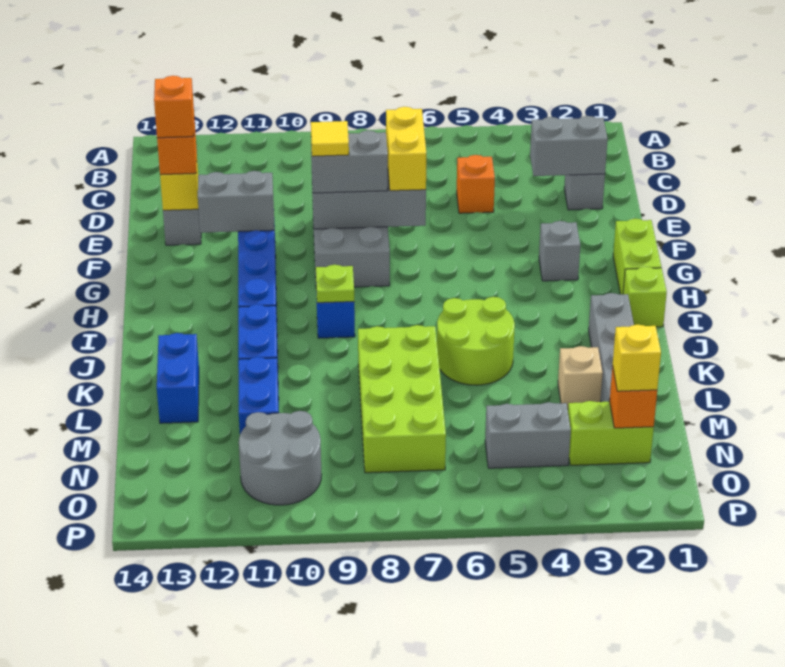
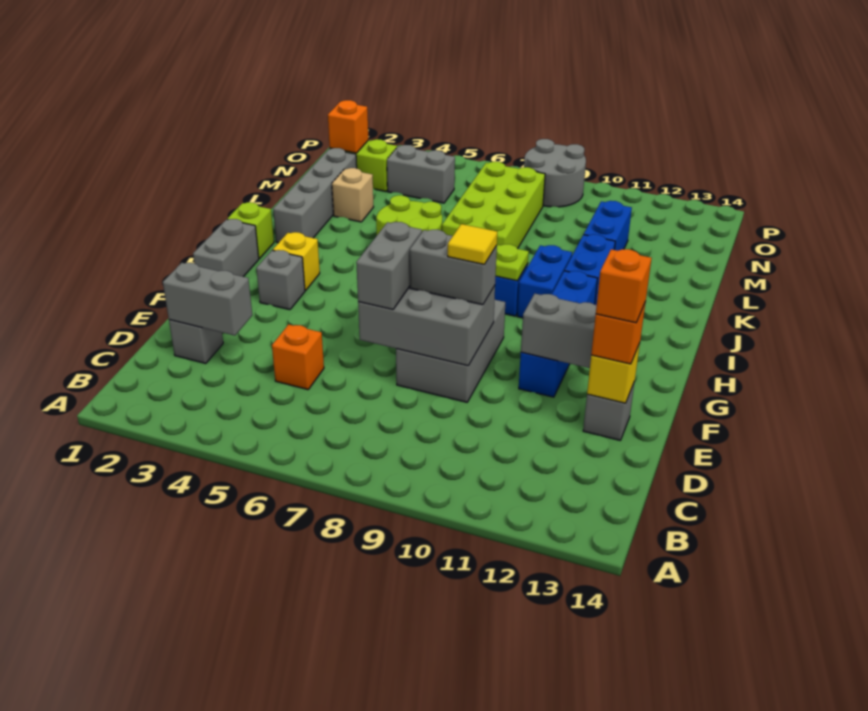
yellow brick E7:F7 level 3 -> grey brick E7:F7 level 3
lime brick G1:H1 level 1 -> grey brick G1:H1 level 1
blue brick K13:L13 level 1 -> blue brick I10:J10 level 1
yellow brick N2 level 3 -> yellow brick H3 level 1
grey round brick N10:O11 level 1 -> grey round brick O8:P9 level 1

